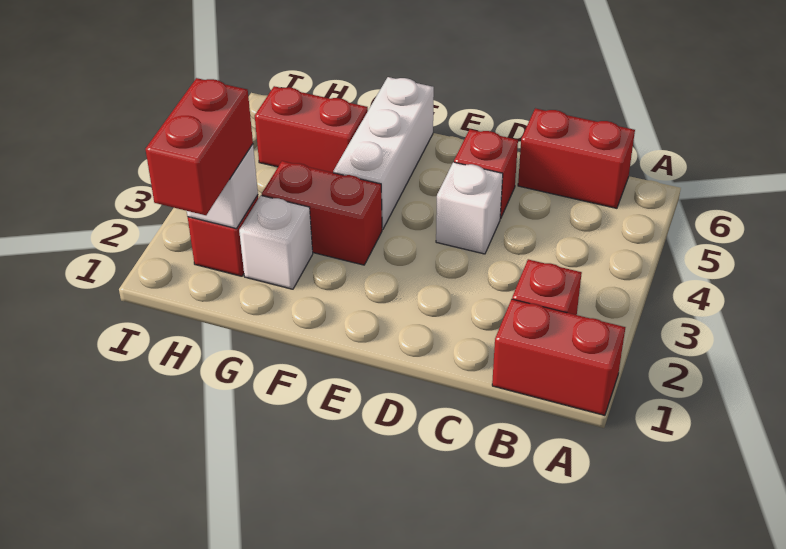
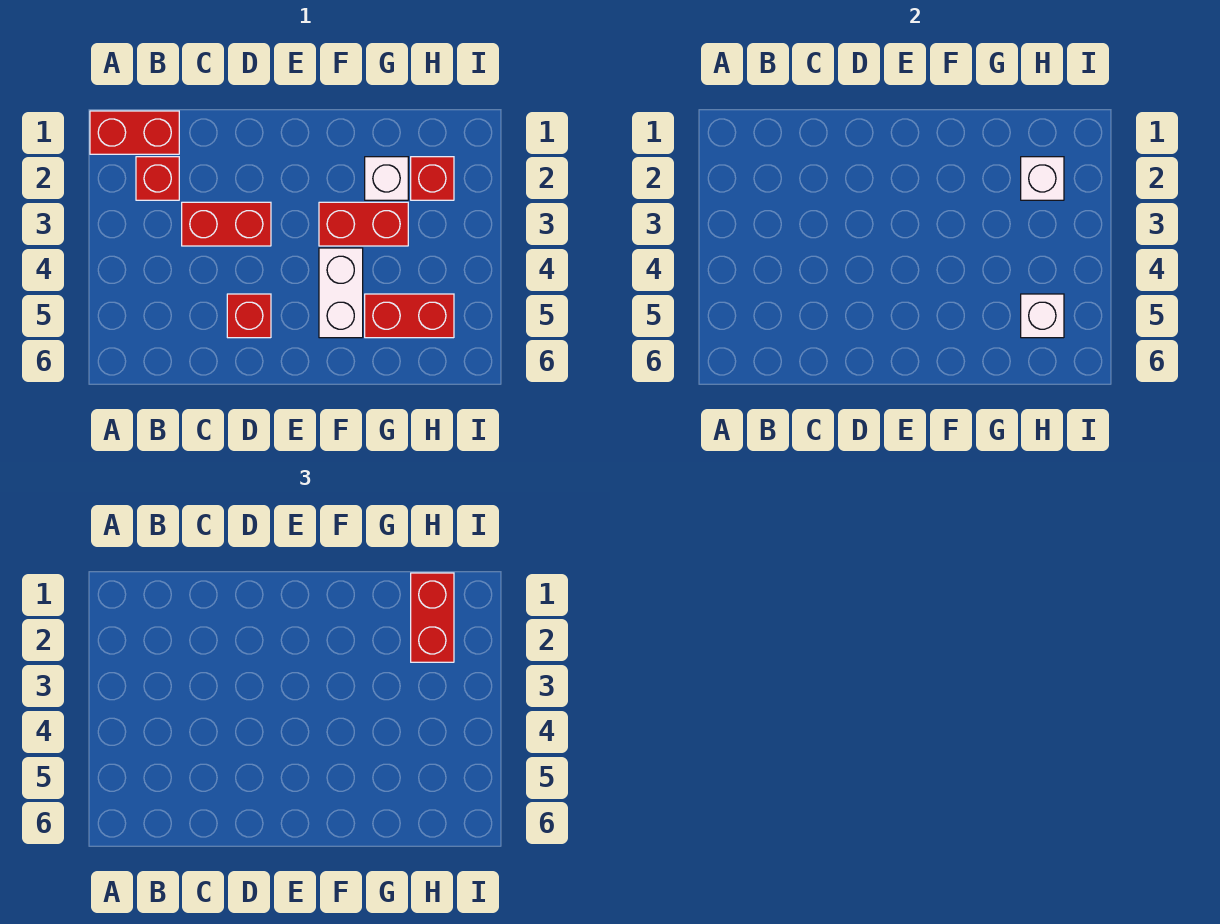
red brick B6:C6 level 1 -> red brick C3:D3 level 1
white brick D4 level 1 -> white brick H5 level 2
white brick F4:F6 level 1 -> white brick F4:F5 level 1

